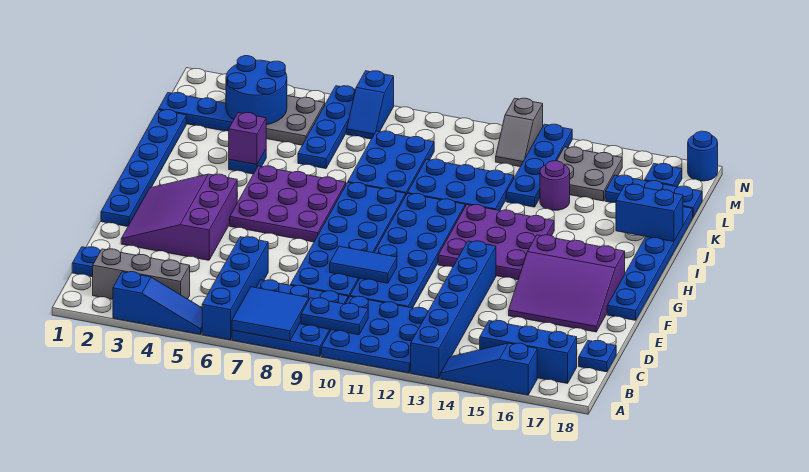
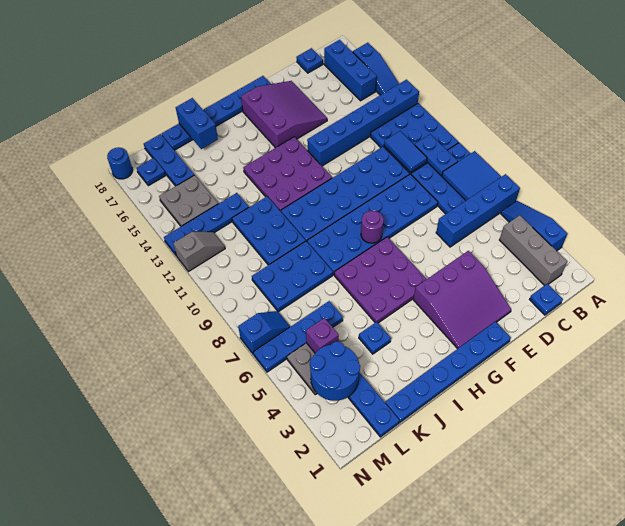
blue tile E9:E10 level 2 -> blue tile C10:C11 level 2
purple brick J4 level 2 -> purple brick L5 level 2
purple round brick K14 level 1 -> purple round brick G8 level 2

